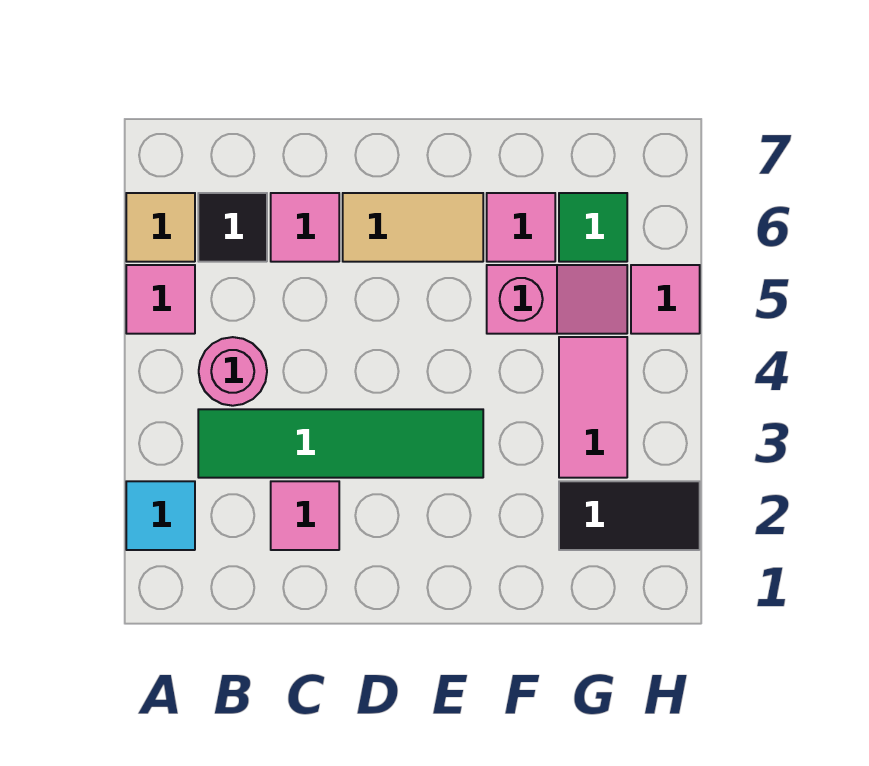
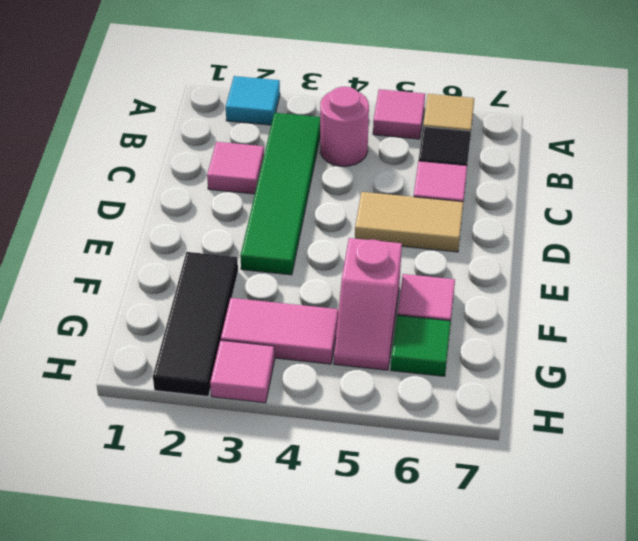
tan tile D6:E6 level 1 -> tan tile D5:D6 level 1
black tile G2:H2 level 1 -> black tile F2:H2 level 1
pink tile H5 level 1 -> pink tile H3 level 1

